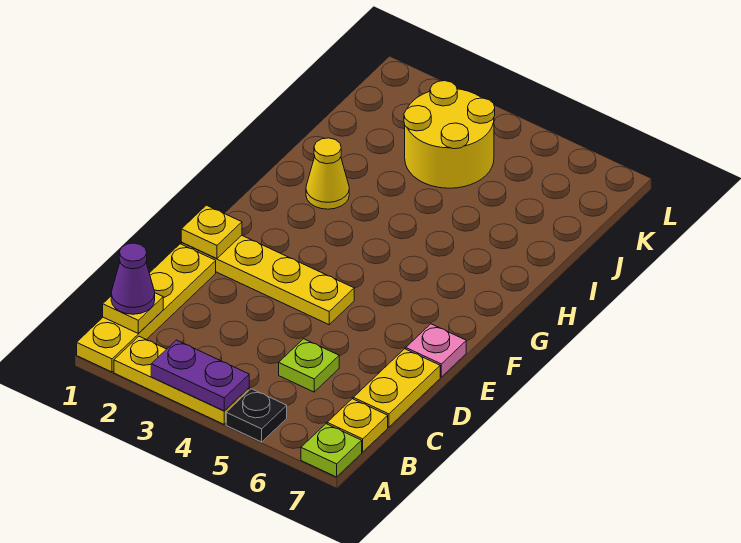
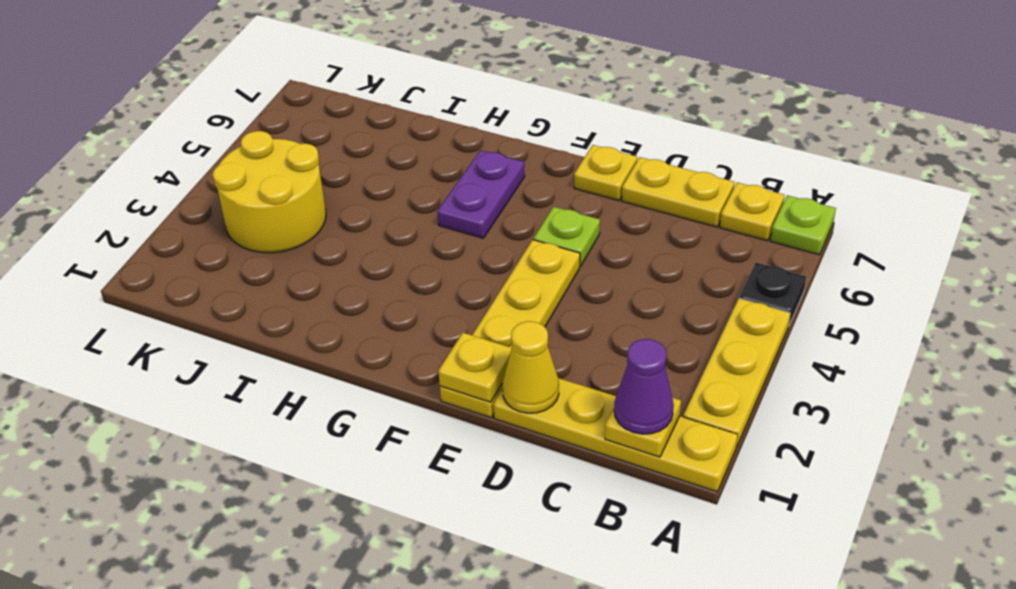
purple plate A3:A4 level 2 -> purple plate G5:G6 level 1
lime plate C5 level 1 -> lime plate E5 level 1
pink plate E7 level 1 -> yellow plate E7 level 1
yellow cone H2 level 1 -> yellow cone D1 level 2

